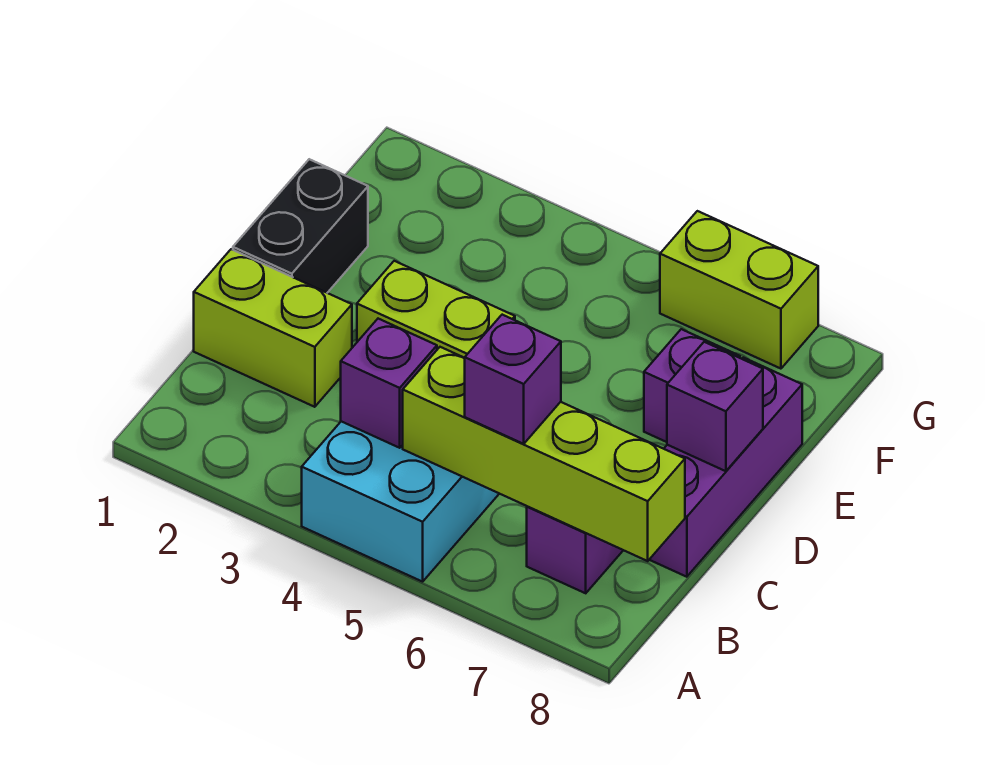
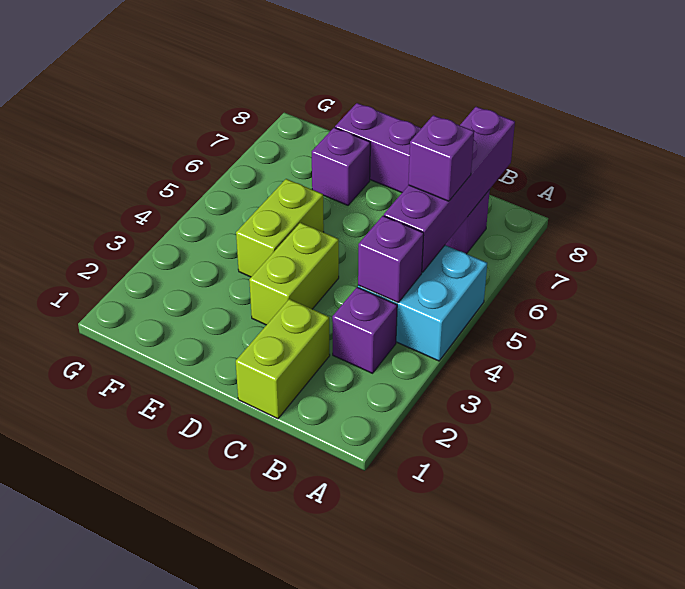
lime brick B5:B8 level 2 -> purple brick B5:B8 level 2
black brick D1:E1 level 1 -> none
purple brick D8 level 2 -> purple brick B3 level 1
lime brick G6:G7 level 1 -> lime brick E4:E5 level 1

